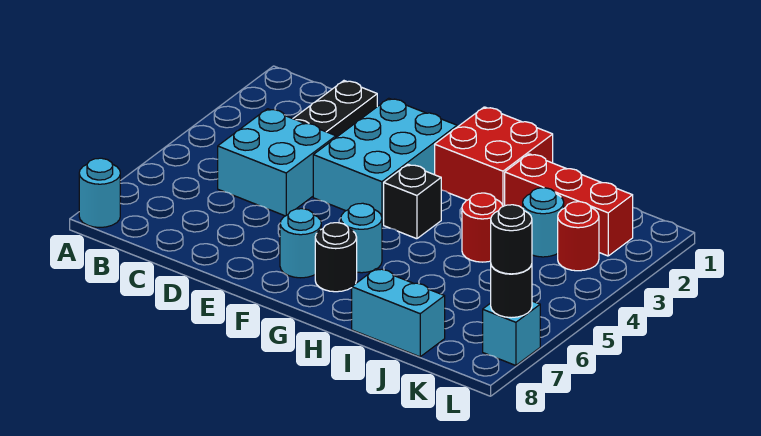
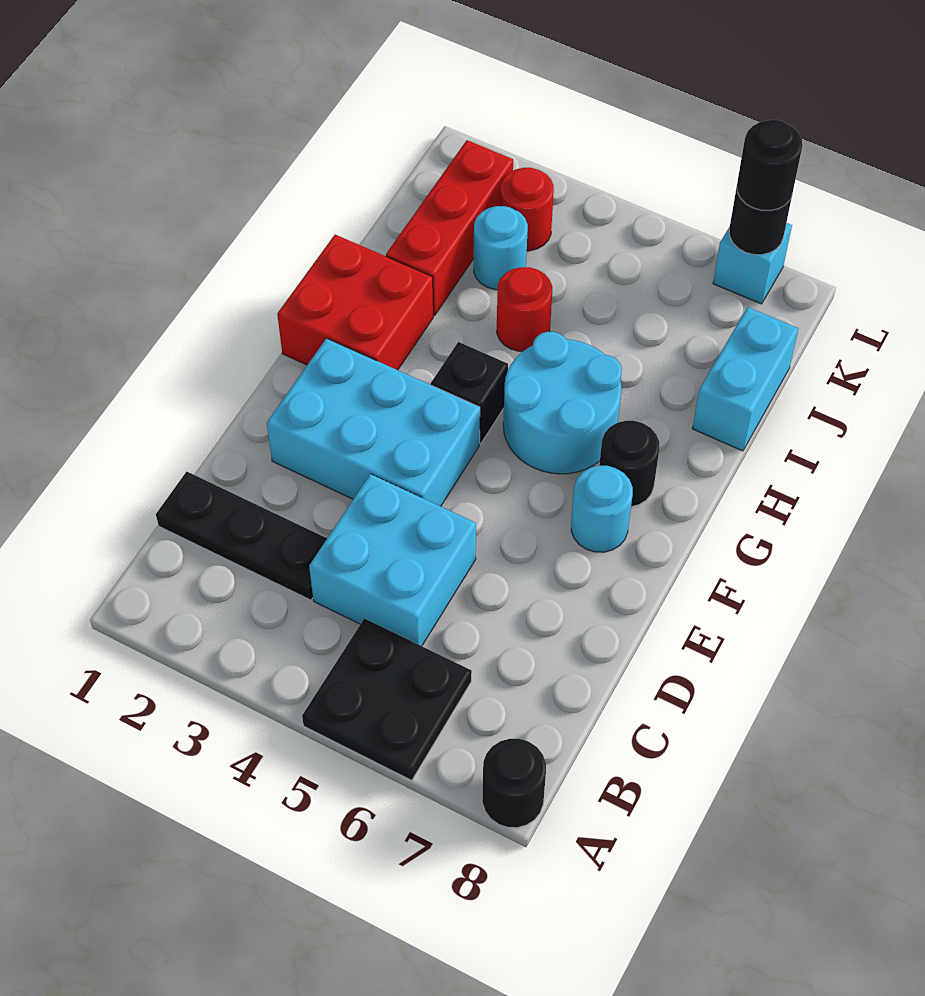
none -> black plate A5:B6 level 1
cyan round brick A8 level 1 -> black round brick A8 level 1
cyan round brick G6 level 1 -> cyan round brick G5:H6 level 1

